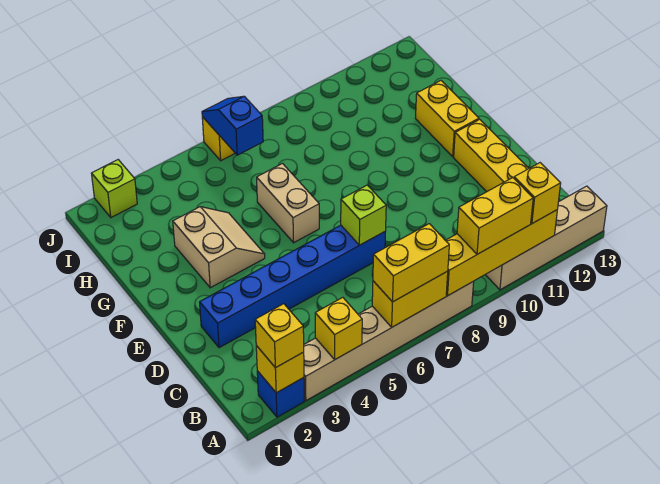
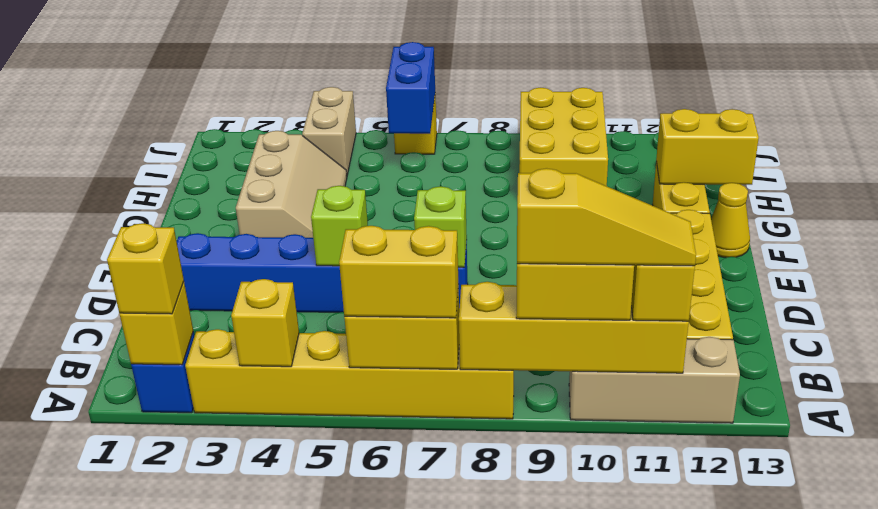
tan brick A3:A8 level 1 -> yellow brick A3:A8 level 1
none -> yellow slope A9:A11 level 4 top 9
tan brick A10:A13 level 1 -> tan brick A10:A12 level 1
tan slope F3:G4 level 1 top 3 -> tan slope F3:H4 level 1 top 3
tan brick F6:G6 level 1 -> tan brick I4:J4 level 1
none -> yellow cone F13 level 1
none -> yellow brick G12:G13 level 2
none -> yellow brick H9:J10 level 1
blue slope I6:J6 level 2 top I -> blue brick I6:J6 level 2
lime brick J2 level 1 -> lime brick D5 level 2

